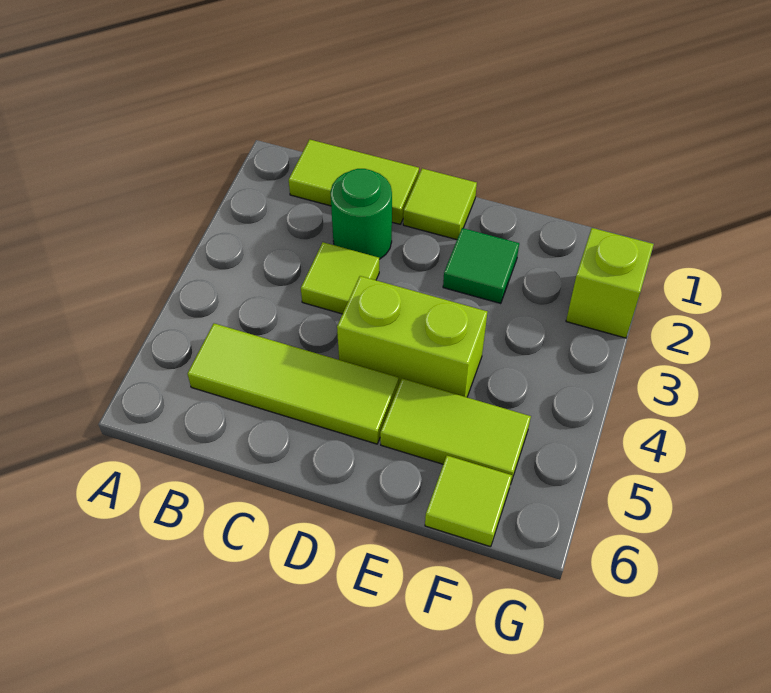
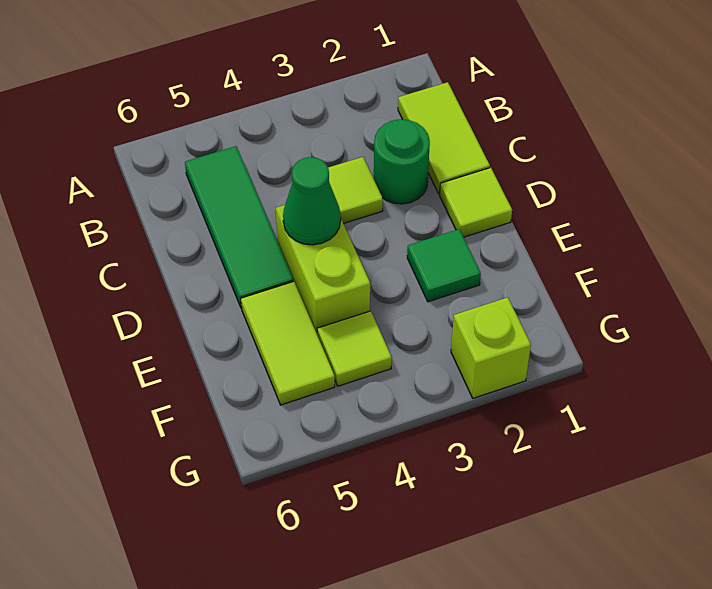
lime tile B5:D5 level 1 -> green tile B5:D5 level 1
none -> green cone D4 level 2
lime tile F6 level 1 -> lime tile F4 level 1

